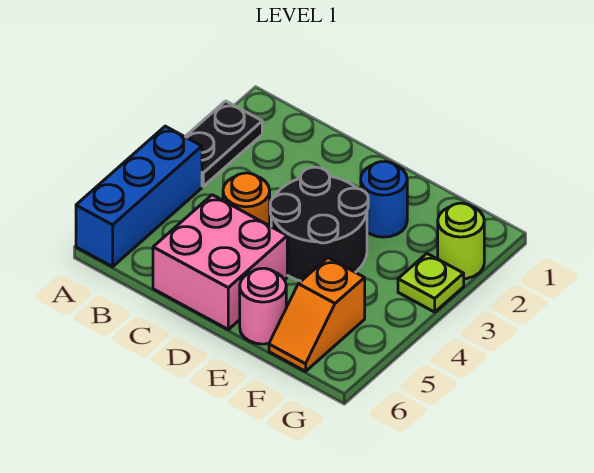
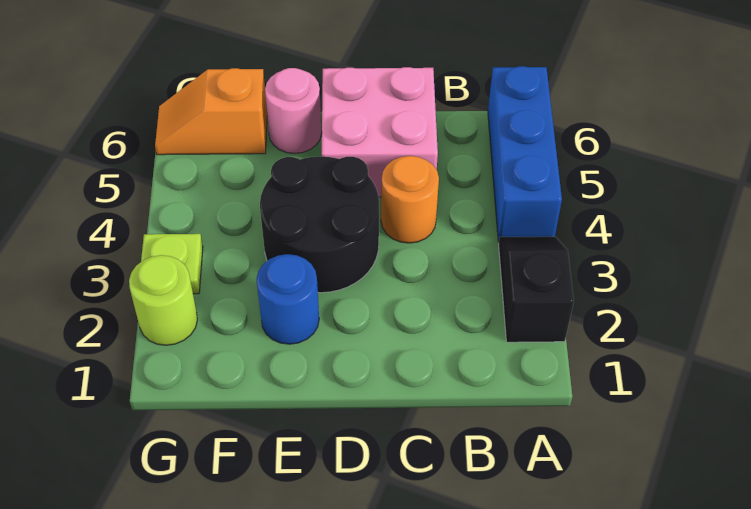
black plate A2:A3 level 1 -> black slope A2:A3 level 1 top 2
orange slope F5:F6 level 1 top 5 -> orange slope F6:G6 level 1 top F

